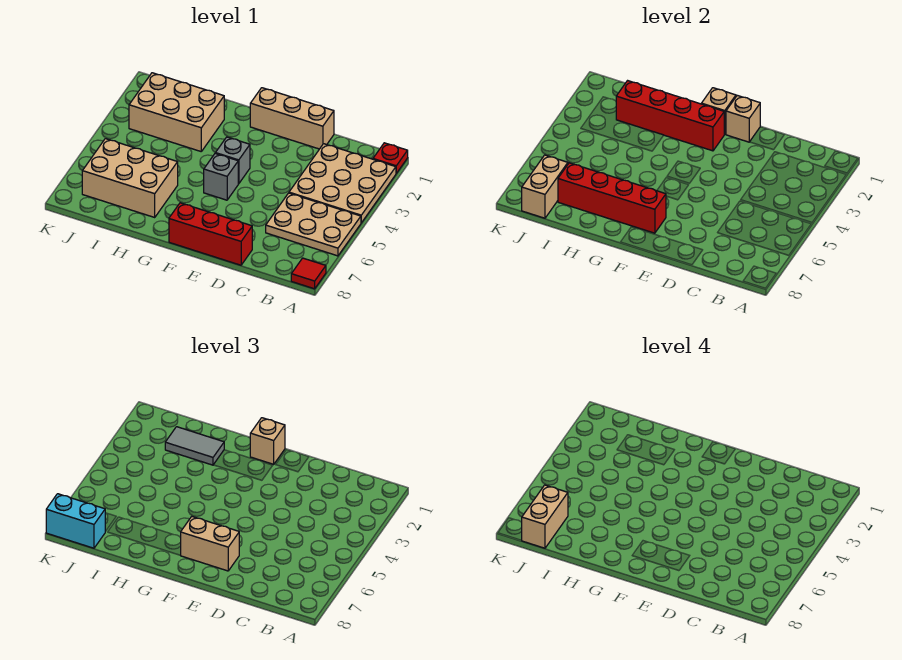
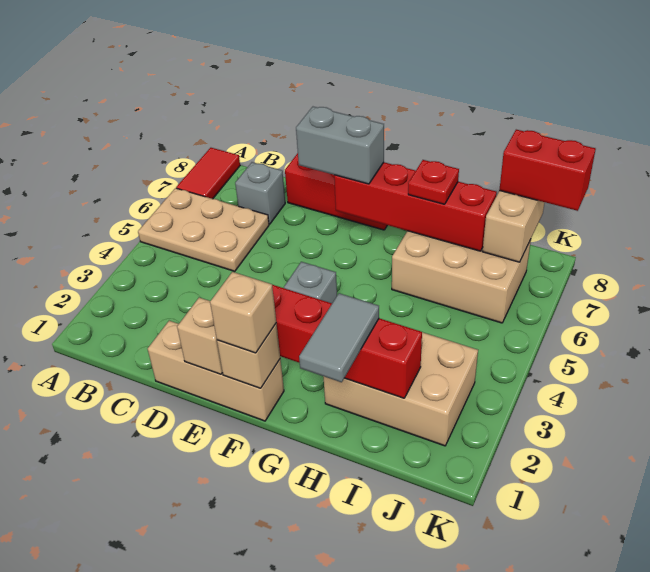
red plate A1 level 1 -> red plate H7 level 3
tan plate A2:C4 level 1 -> none
red tile A8 level 1 -> red tile A7:A8 level 1
tan brick E7:F7 level 3 -> grey brick E7:F7 level 3
grey brick F5 level 1 -> grey brick C7 level 1
grey tile H2:I2 level 3 -> grey tile H1:H2 level 3
tan brick J7:J8 level 4 -> none
cyan brick J8:K8 level 3 -> red brick J8:K8 level 3

